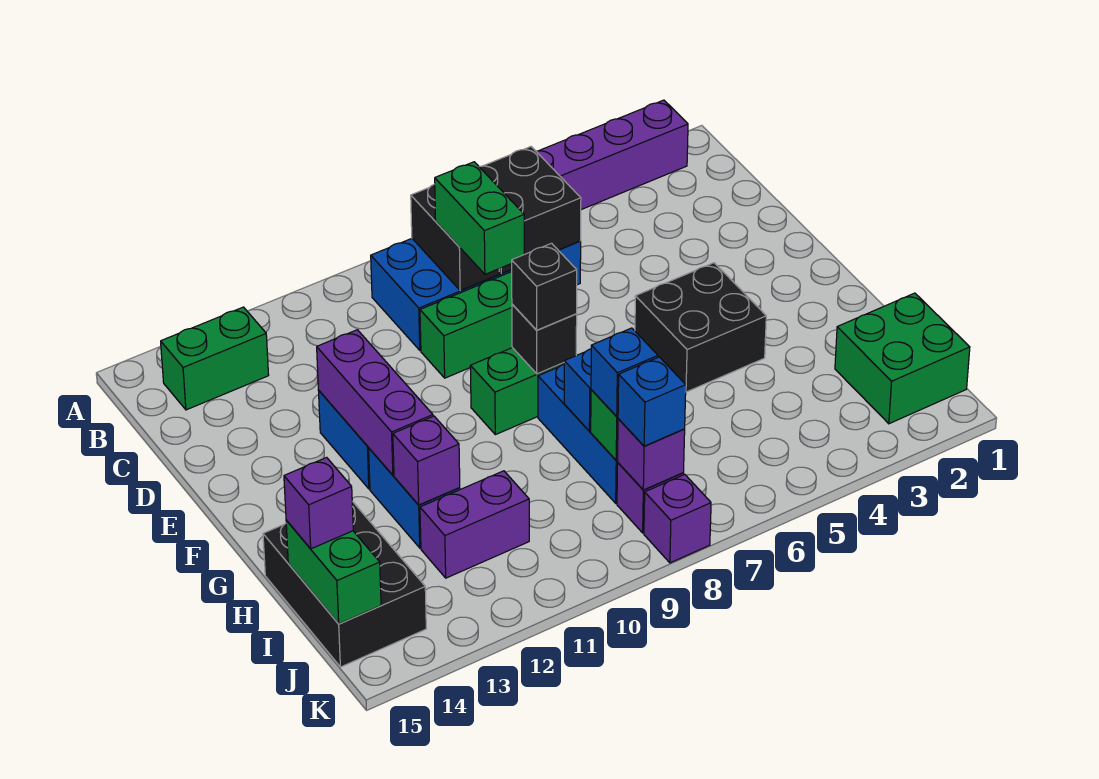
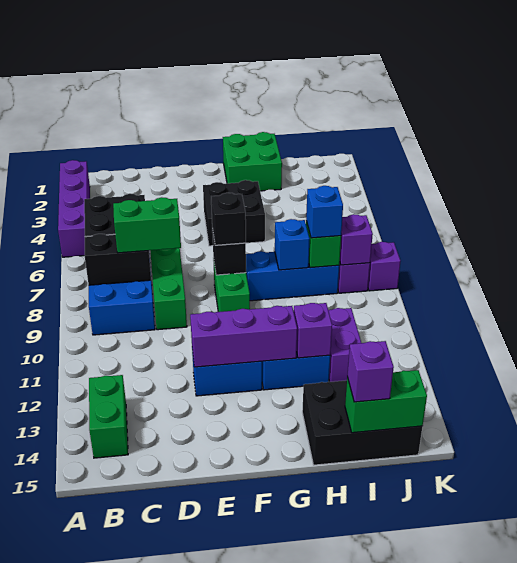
green brick I1:J2 level 1 -> green brick G1:H2 level 1
blue brick J8 level 3 -> none

